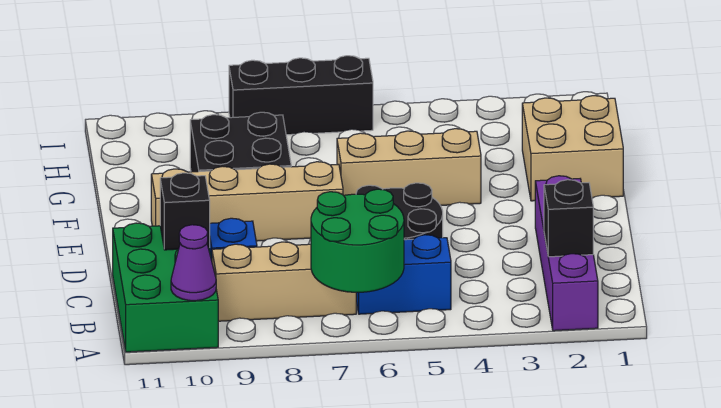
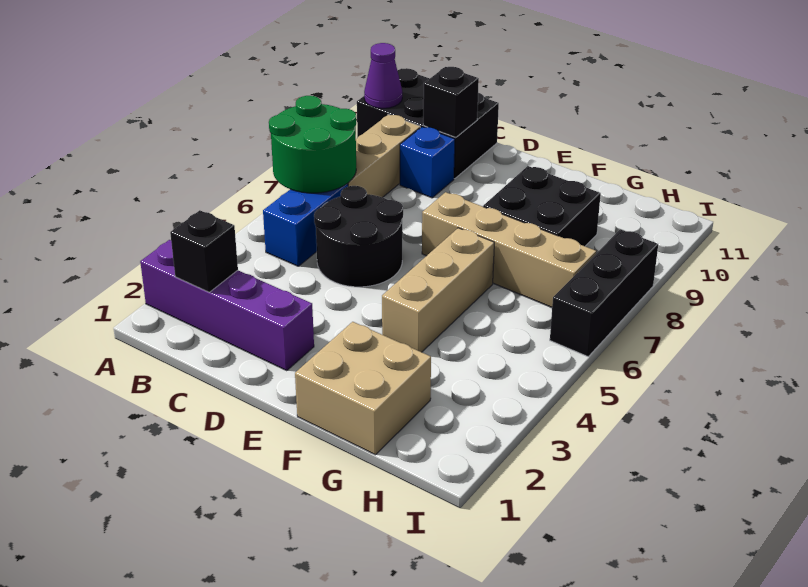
green brick A10:C11 level 1 -> black brick A10:C11 level 1
tan brick E7:E10 level 1 -> tan brick E7:H7 level 1

